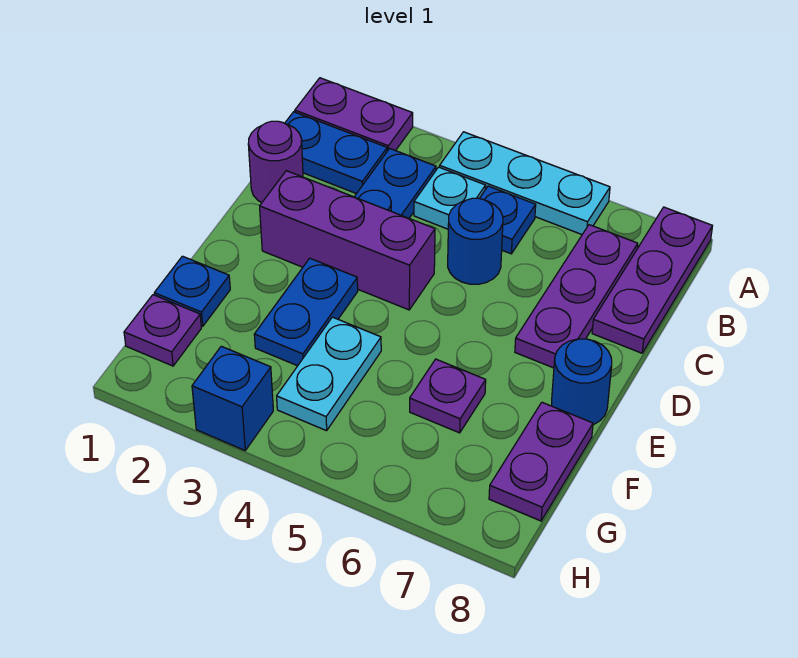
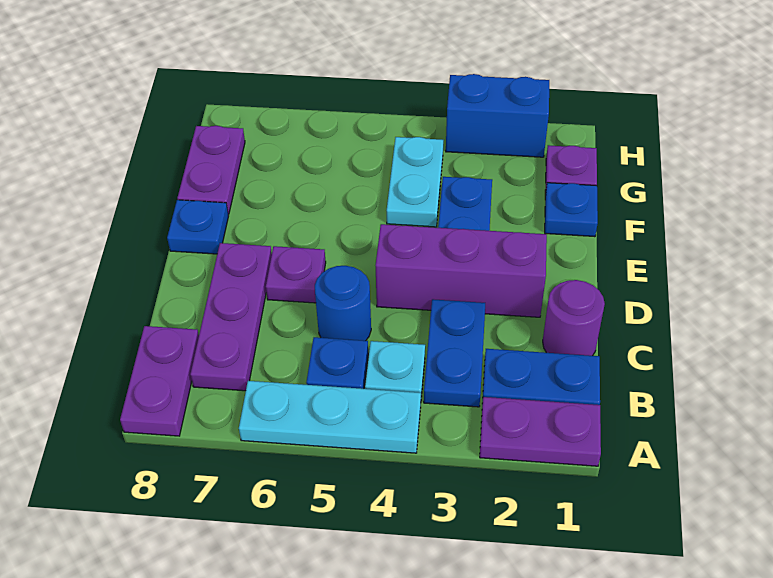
purple plate A8:C8 level 1 -> purple plate A8:B8 level 1
blue round brick E8 level 1 -> blue plate E8 level 1
purple plate F6 level 1 -> purple plate D6 level 1
blue brick H3 level 1 -> blue brick H2:H3 level 1

